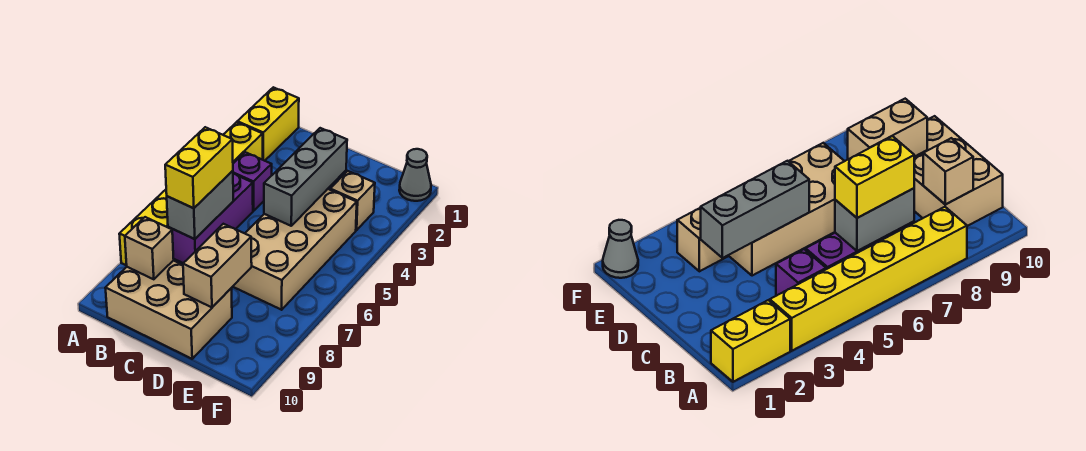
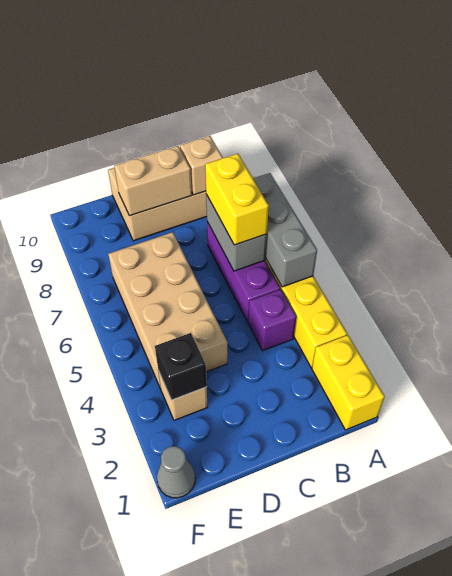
grey brick D3:D5 level 2 -> grey brick A5:A7 level 2
tan brick D8:D9 level 2 -> tan brick C9:D9 level 2
none -> black brick E3 level 2

